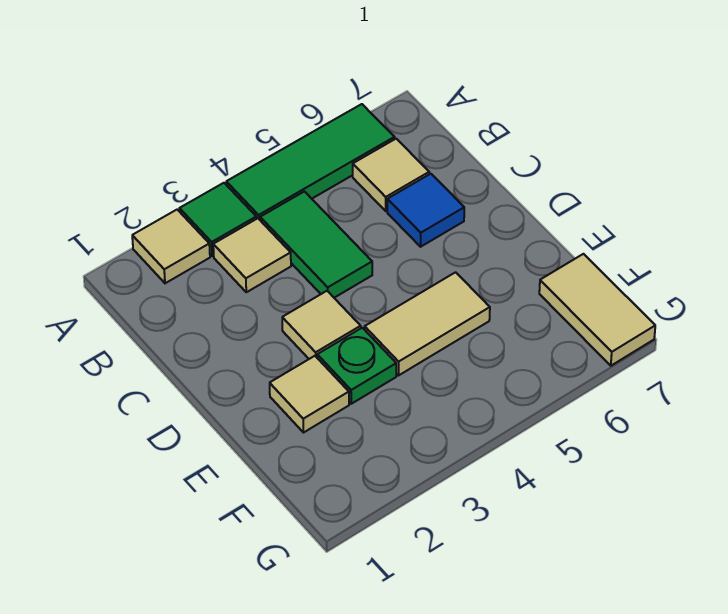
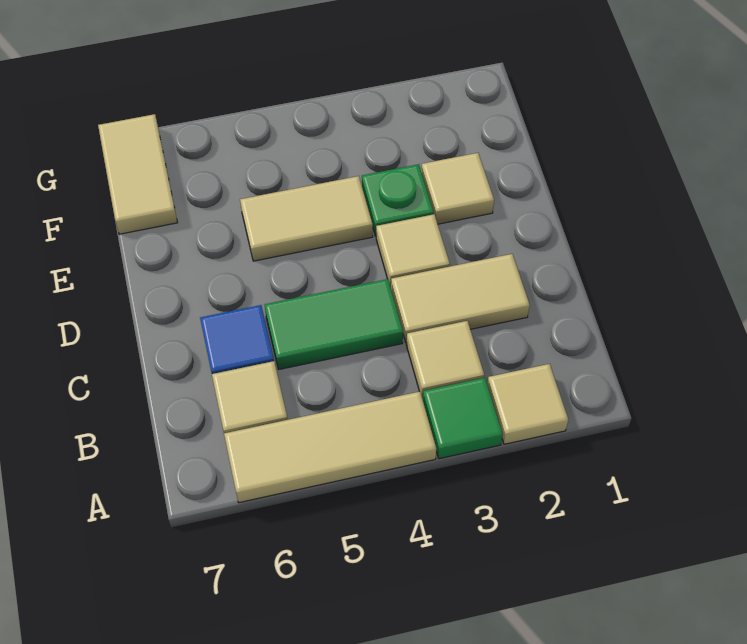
green tile A4:A6 level 1 -> tan tile A4:A6 level 1
green tile B4:C4 level 1 -> green tile C4:C5 level 1
none -> tan tile C2:C3 level 1

